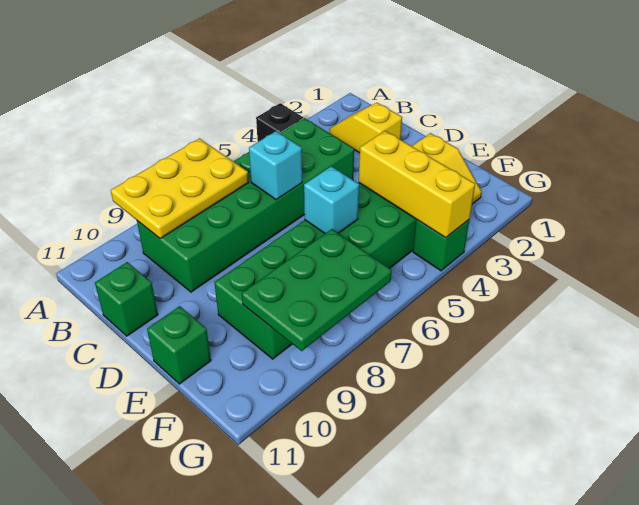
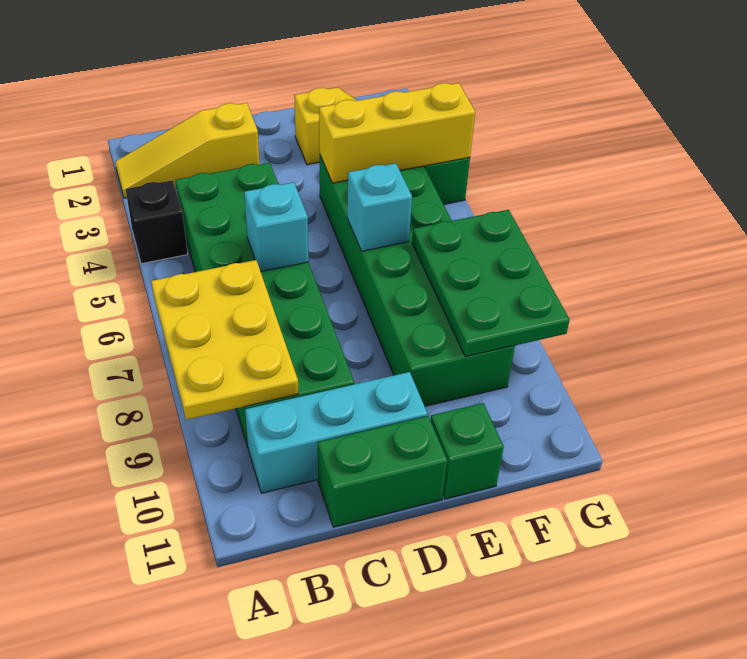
yellow slope B2:C2 level 1 top C -> yellow slope A2:C2 level 1 top C
none -> cyan brick B10:D10 level 1
green brick C11 level 1 -> green brick C11:D11 level 1

